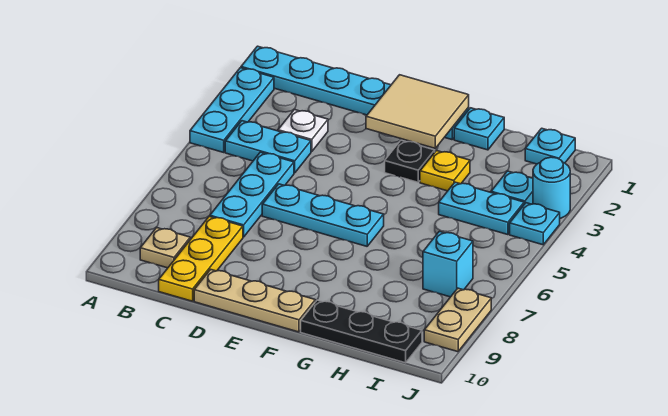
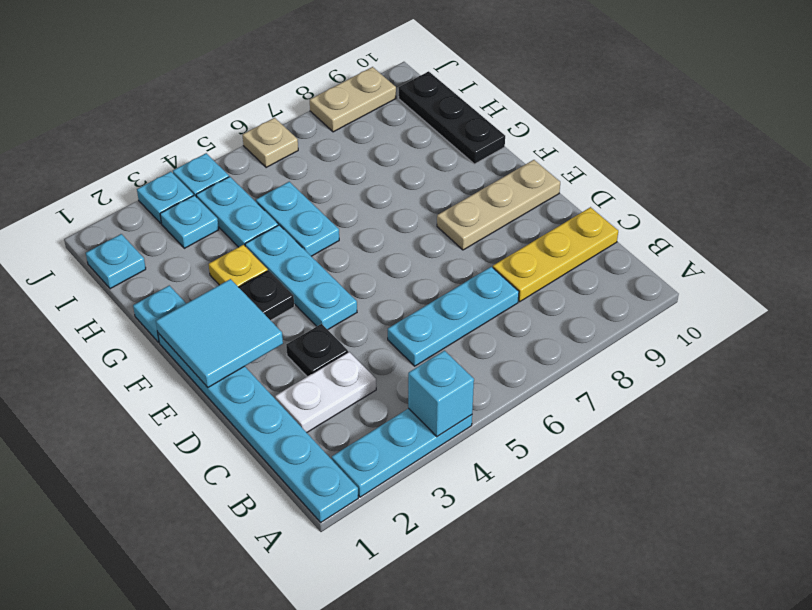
cyan plate B4:C4 level 1 -> cyan plate G5:H5 level 1
tan plate B9 level 1 -> tan plate J6 level 1
white plate C3 level 1 -> white plate C2:C3 level 1
none -> black plate D3 level 1
cyan plate D6:F6 level 1 -> cyan plate E4:G4 level 1
tan plate D10:F10 level 1 -> tan plate E8:E10 level 1
tan tile E1:F2 level 2 -> cyan tile E1:F2 level 2
cyan brick I7 level 1 -> cyan brick A4 level 2
cyan round brick J3 level 1 -> cyan plate J3 level 1

